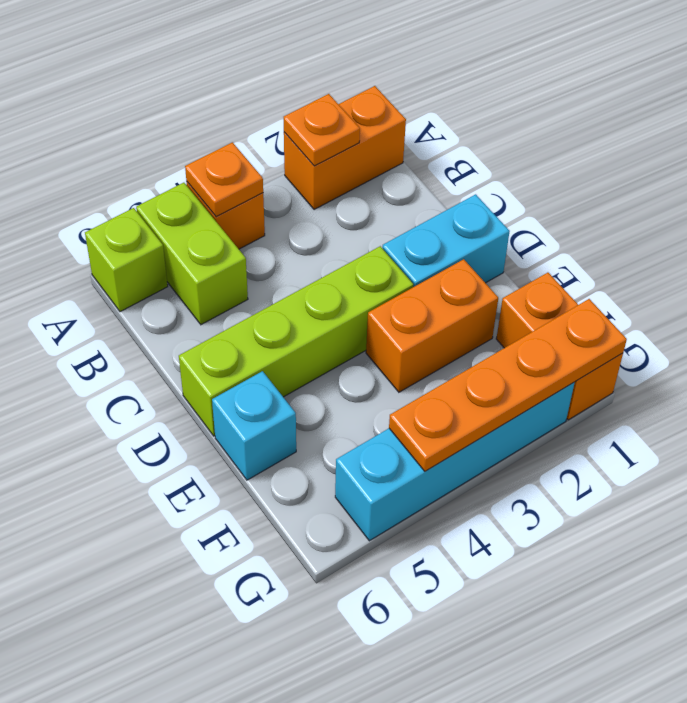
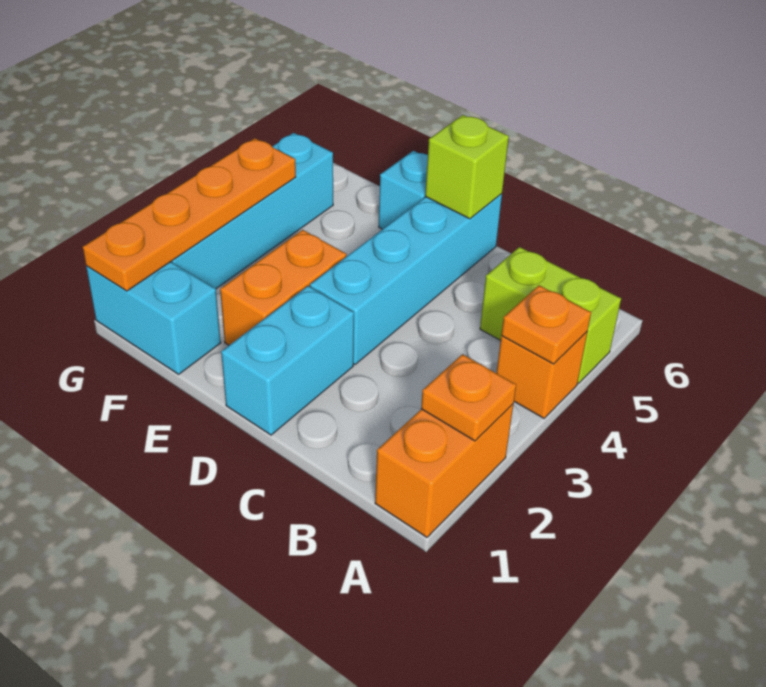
lime brick A6 level 1 -> lime brick D6 level 2
lime brick D3:D6 level 1 -> cyan brick D3:D6 level 1
orange brick F1:G1 level 1 -> cyan brick F1:G1 level 1

